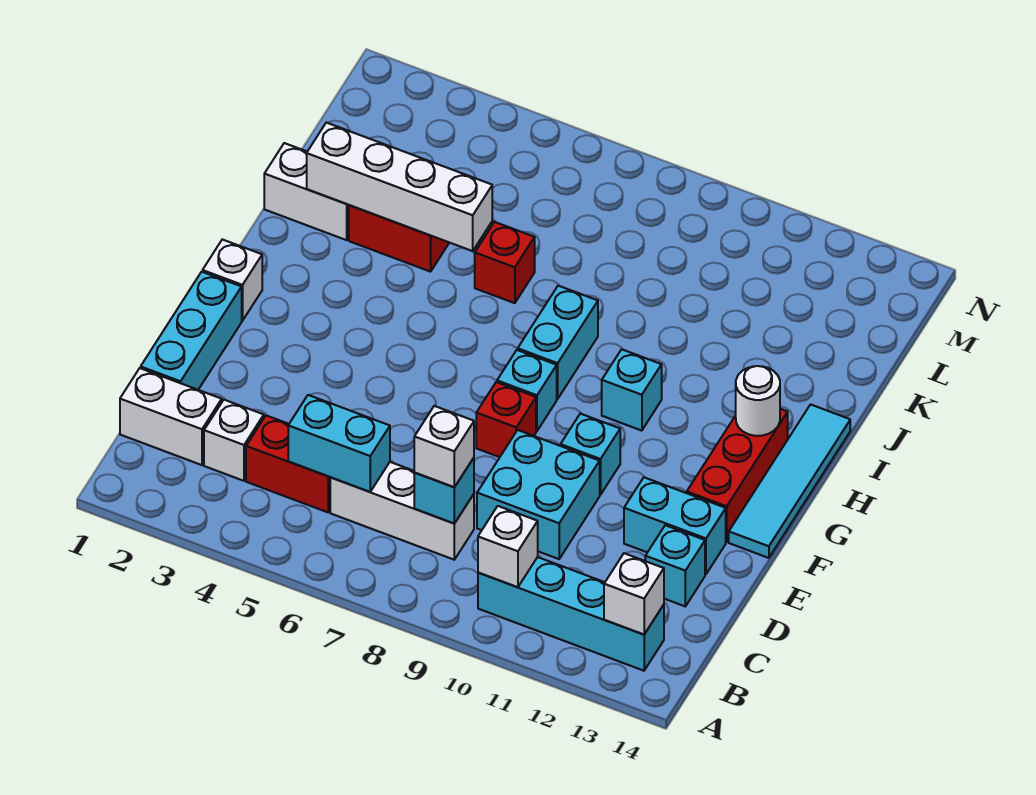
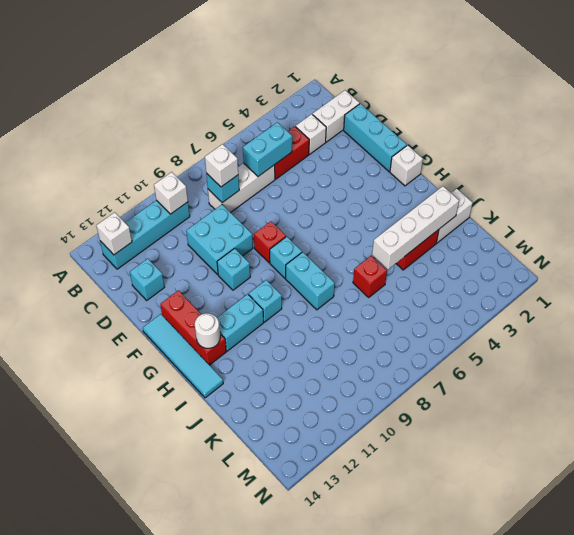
cyan brick E12:E13 level 1 -> cyan brick H11:H12 level 1

